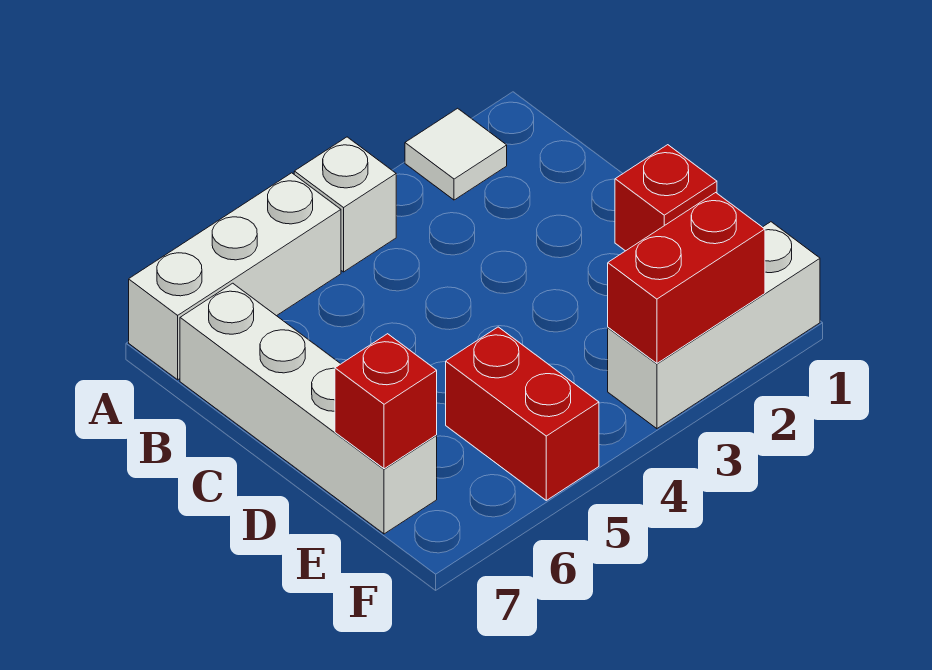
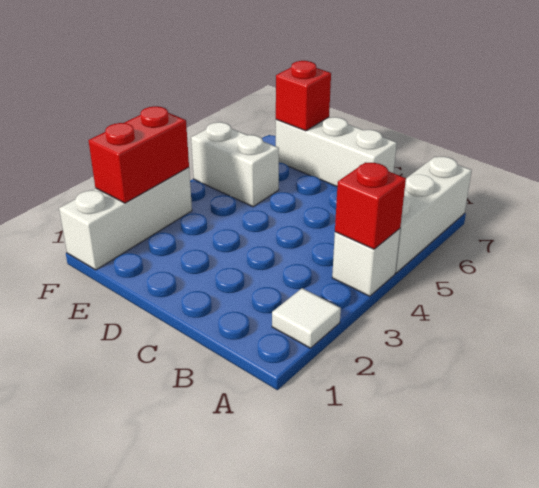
white brick B7:E7 level 1 -> white brick C7:E7 level 1
red brick D1 level 1 -> red brick A4 level 2
red brick E5:F5 level 1 -> white brick E5:F5 level 1

